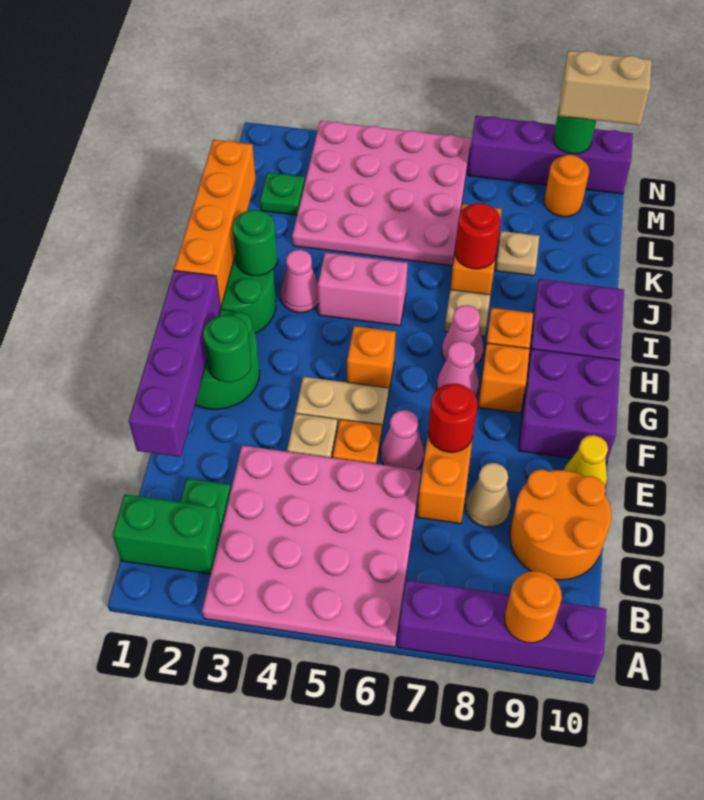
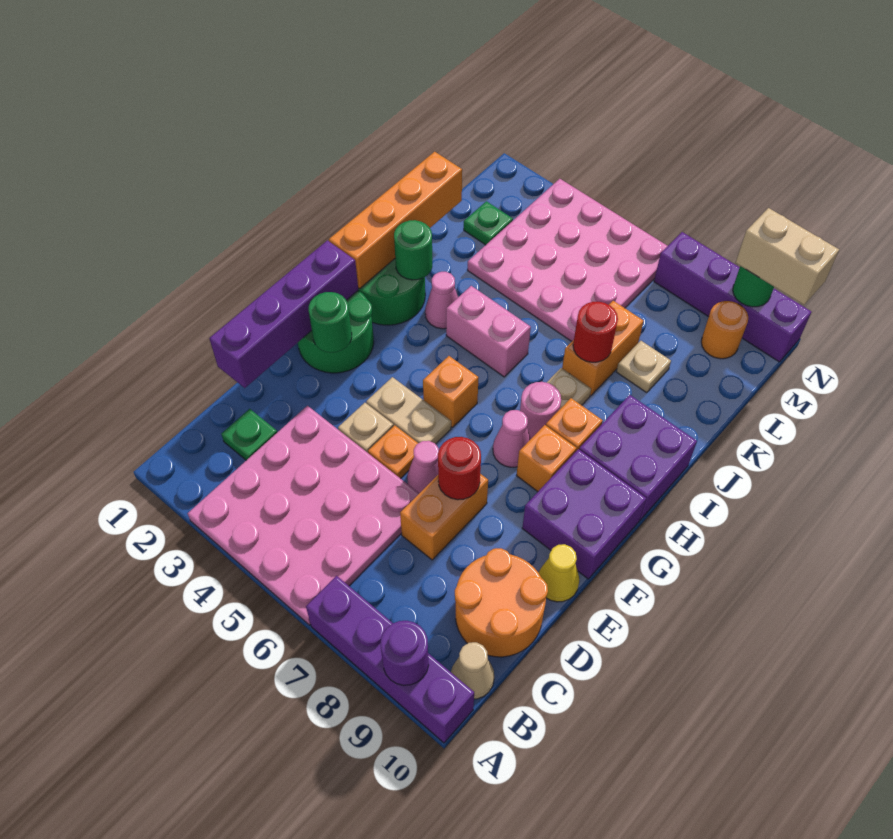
orange round brick A9 level 2 -> purple round brick A9 level 2
green brick B1:B2 level 1 -> none
tan cone D8 level 1 -> tan cone B10 level 1
pink cone H7 level 1 -> pink round brick H7 level 1

